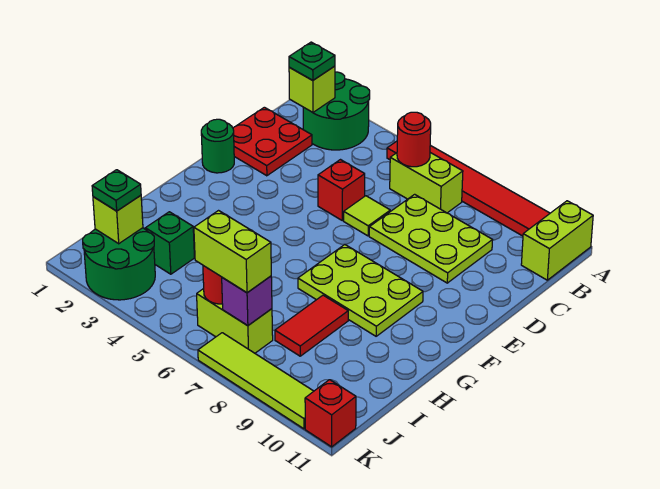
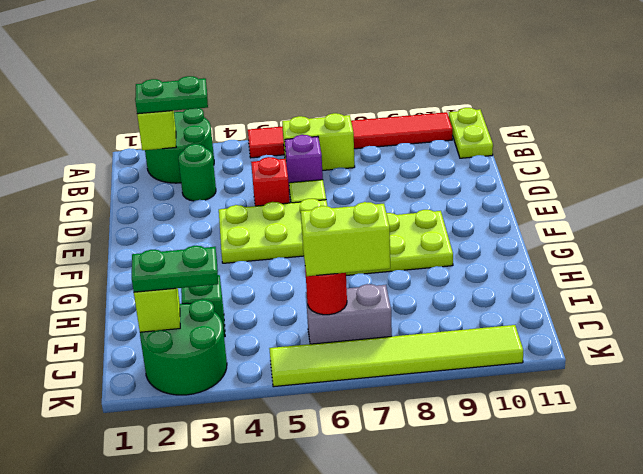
lime brick A11:B11 level 1 -> lime plate A11:B11 level 1
green plate B2 level 3 -> green plate B2:B3 level 3
red round brick B6 level 2 -> none
red plate C1:D2 level 1 -> none
lime plate C7:D9 level 1 -> lime plate E4:F6 level 1
green round brick E1 level 1 -> green round brick C3 level 1
red tile H8:I8 level 1 -> none
green plate J2 level 3 -> green plate J2:J3 level 3
lime brick J6:J7 level 1 -> grey brick J6:J7 level 1
purple brick J7 level 2 -> purple brick C6 level 1
lime tile K7:K10 level 1 -> lime tile K5:K10 level 1
red brick K11 level 1 -> none

